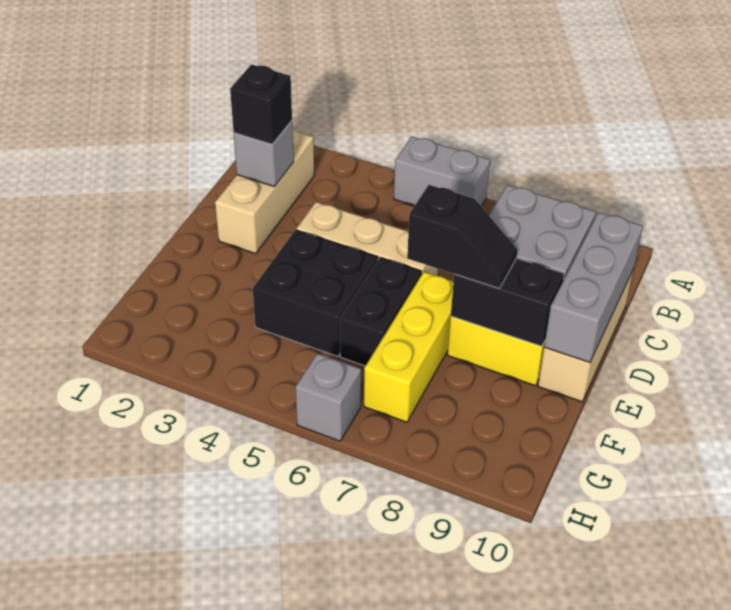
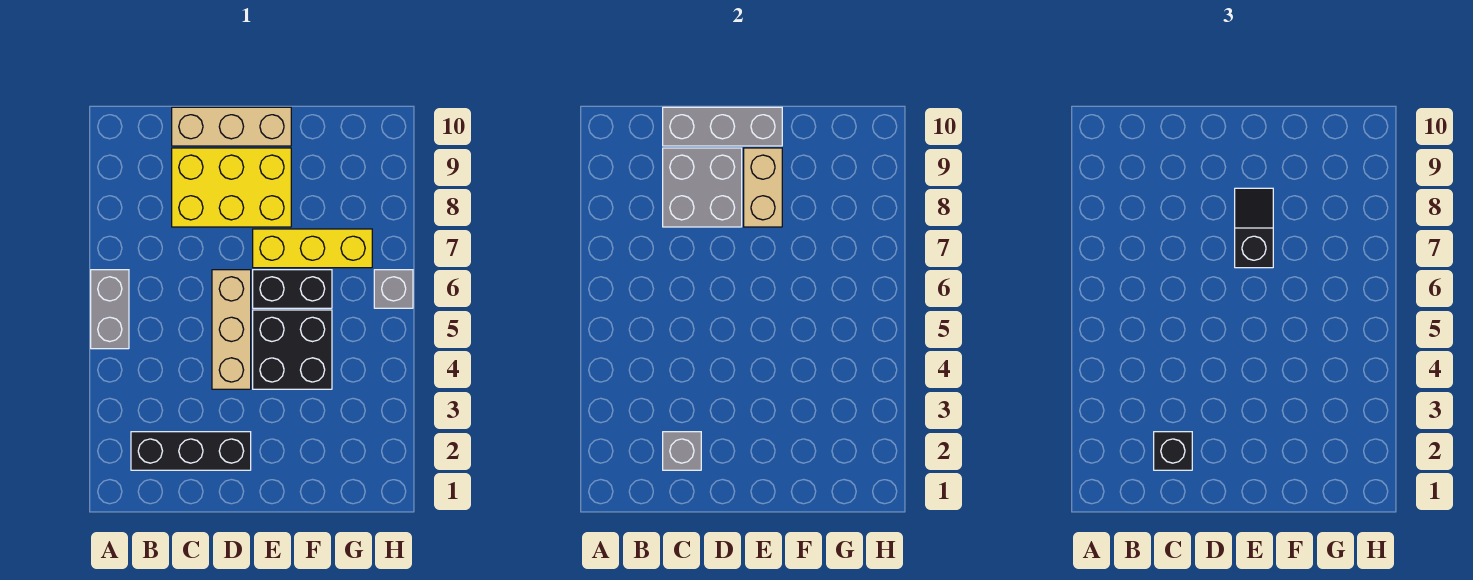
tan brick B2:D2 level 1 -> black brick B2:D2 level 1
black brick E8:E9 level 2 -> tan brick E8:E9 level 2

